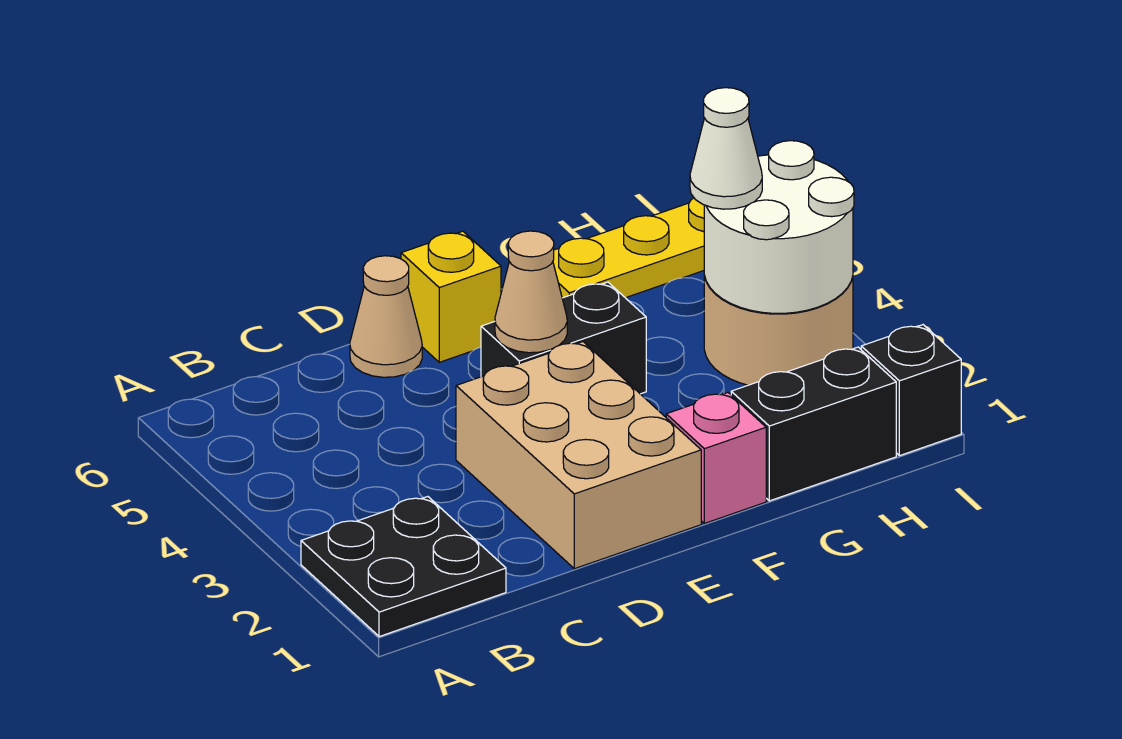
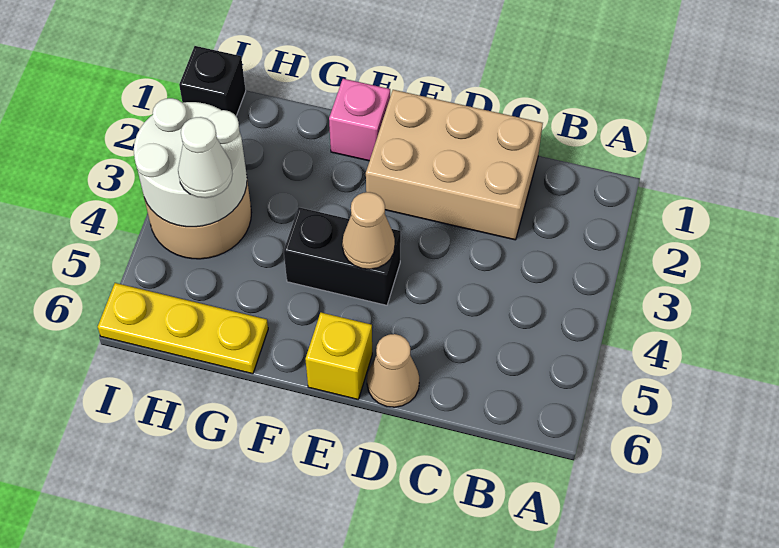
black plate A1:B2 level 1 -> none
tan brick D1:E3 level 1 -> tan brick C1:E2 level 1
black brick G1:H1 level 1 -> none

